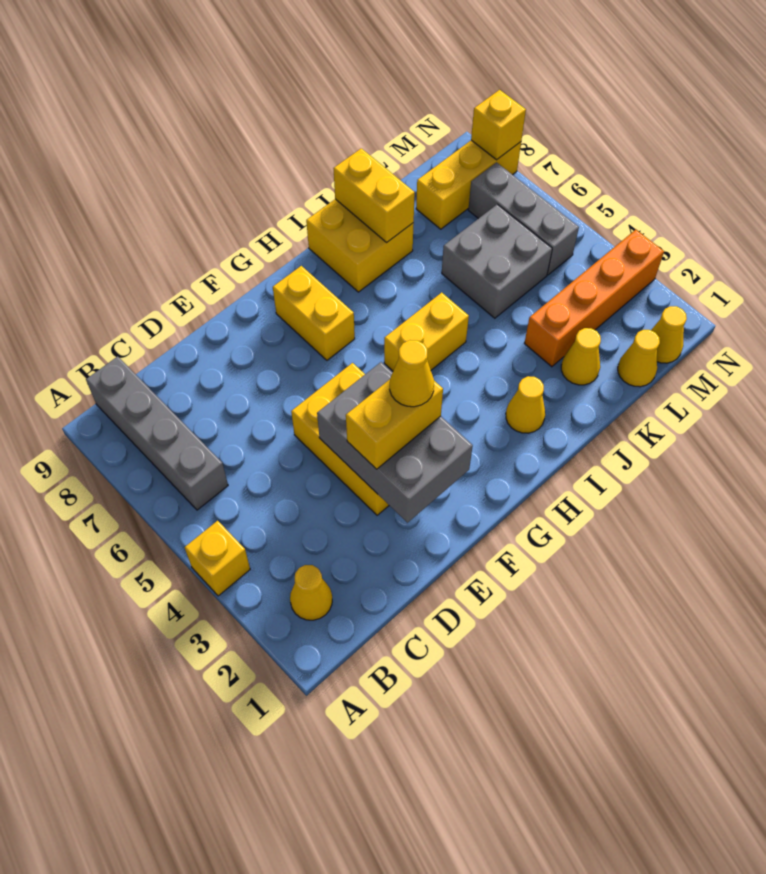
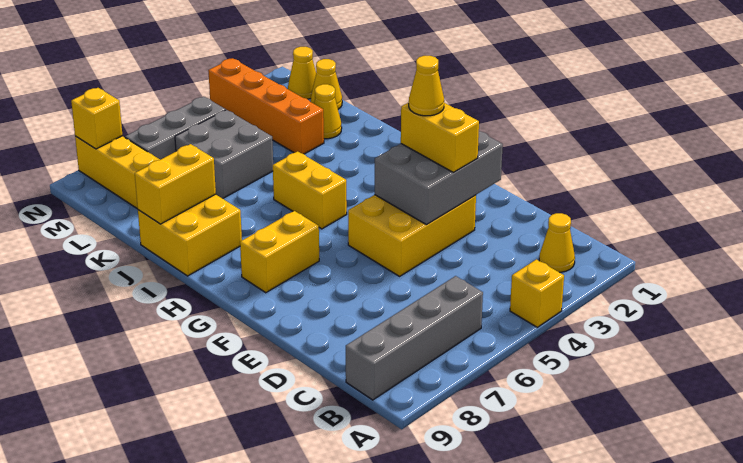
yellow cone I2 level 1 -> none

